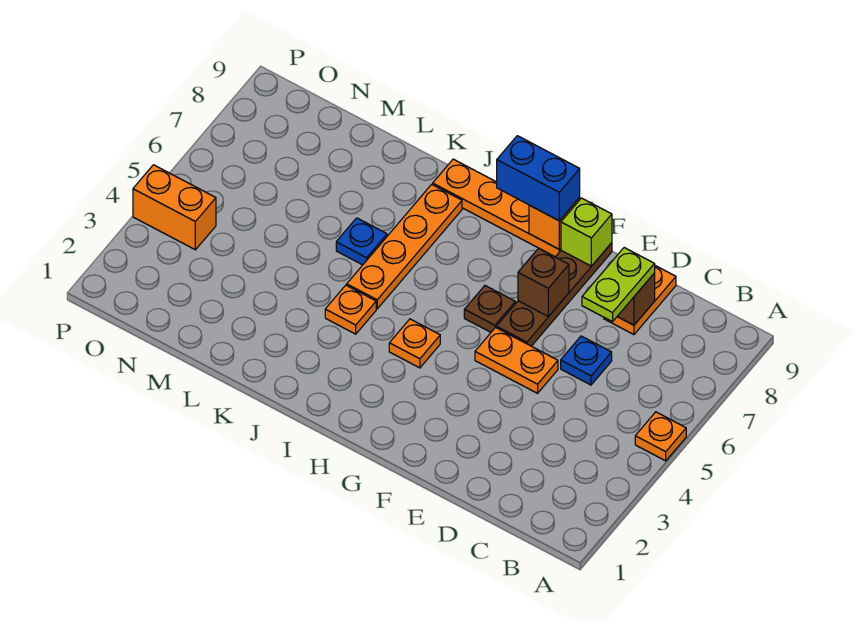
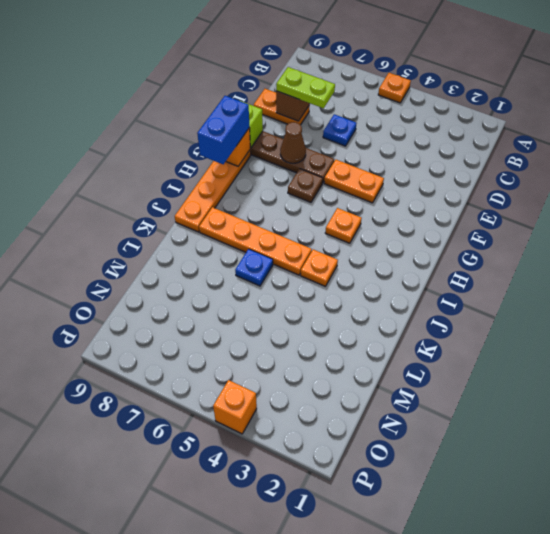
orange plate E5:F5 level 1 -> orange plate F4:F5 level 1
brown brick F7 level 2 -> brown cone F7 level 2
orange brick O4:P4 level 1 -> orange brick P4 level 1

